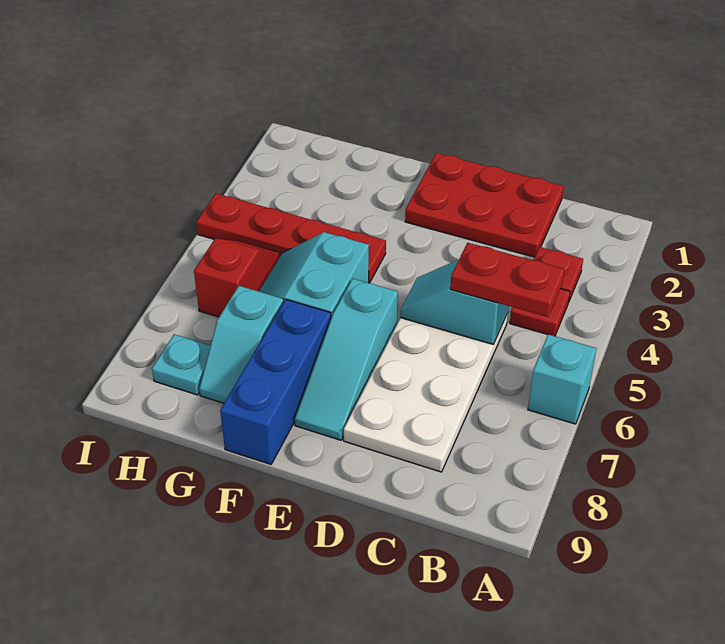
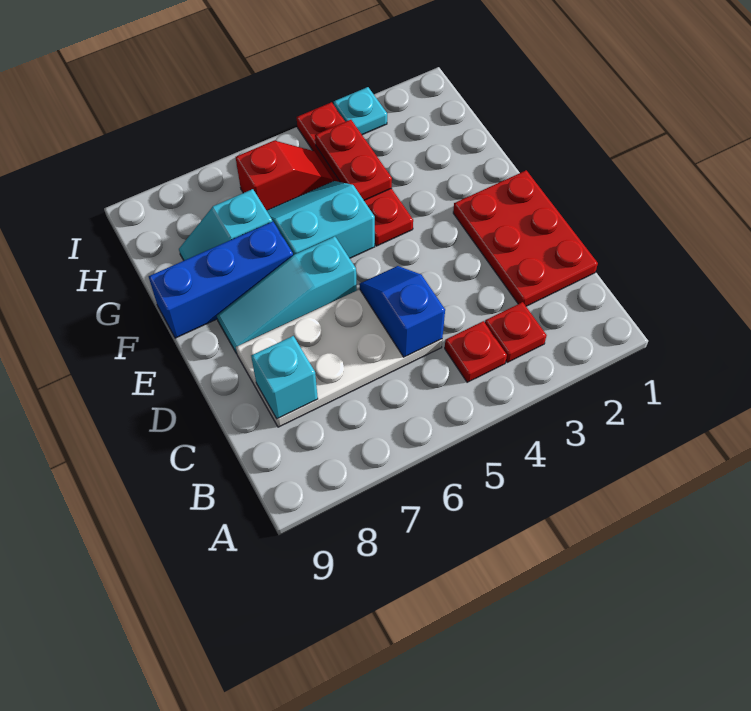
cyan brick A6 level 1 -> cyan brick C8 level 2
red plate B5:C5 level 3 -> red plate G4:H4 level 2
cyan slope C5:D5 level 2 top C -> blue slope C5:D5 level 2 top C
cyan plate H8 level 1 -> cyan plate I3 level 1

